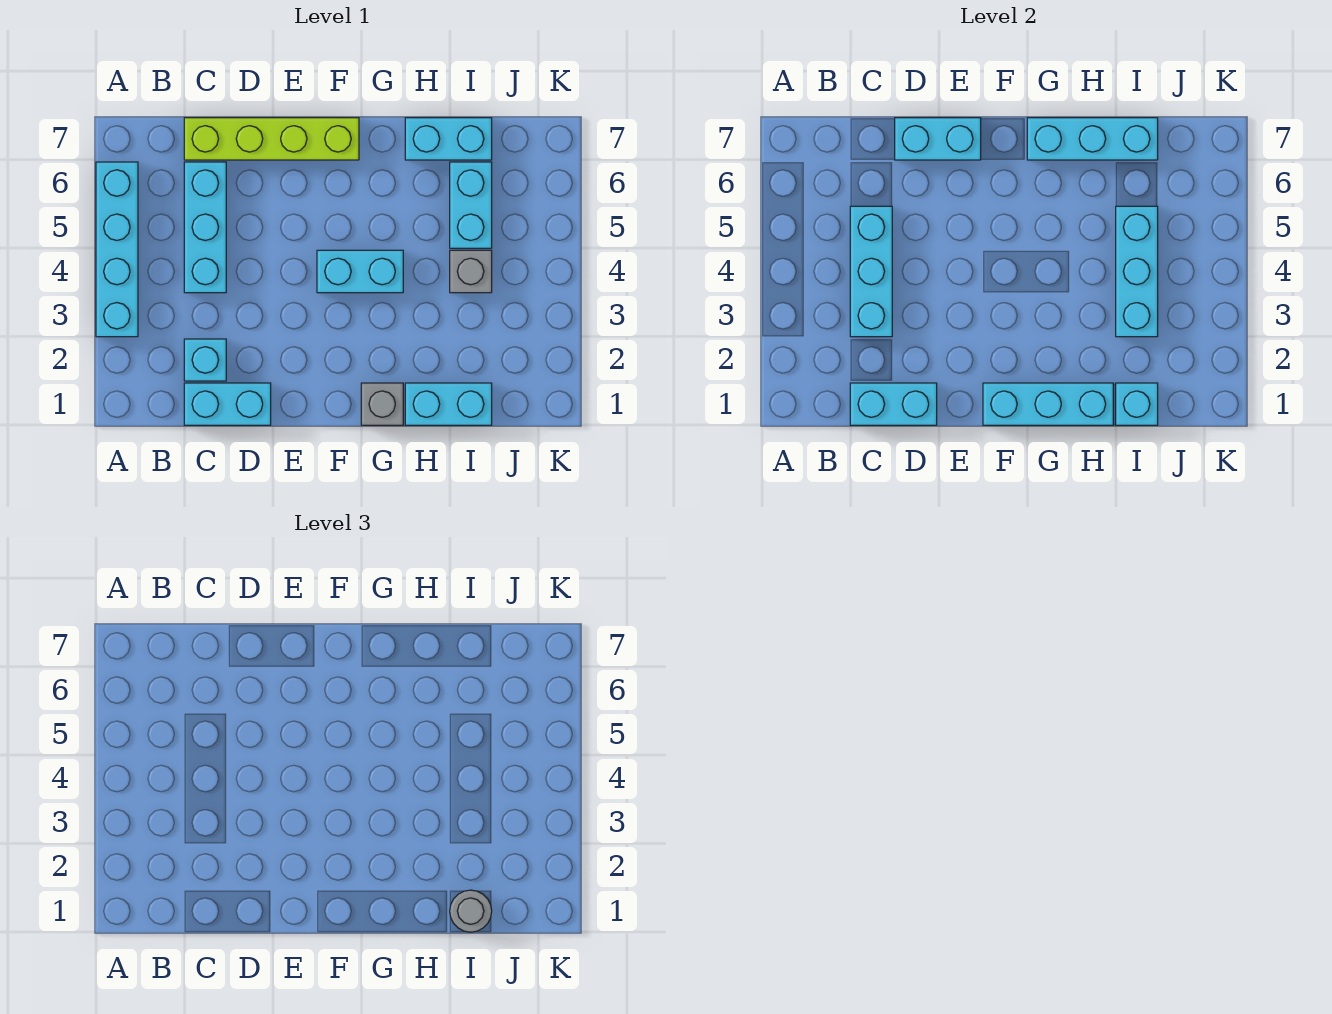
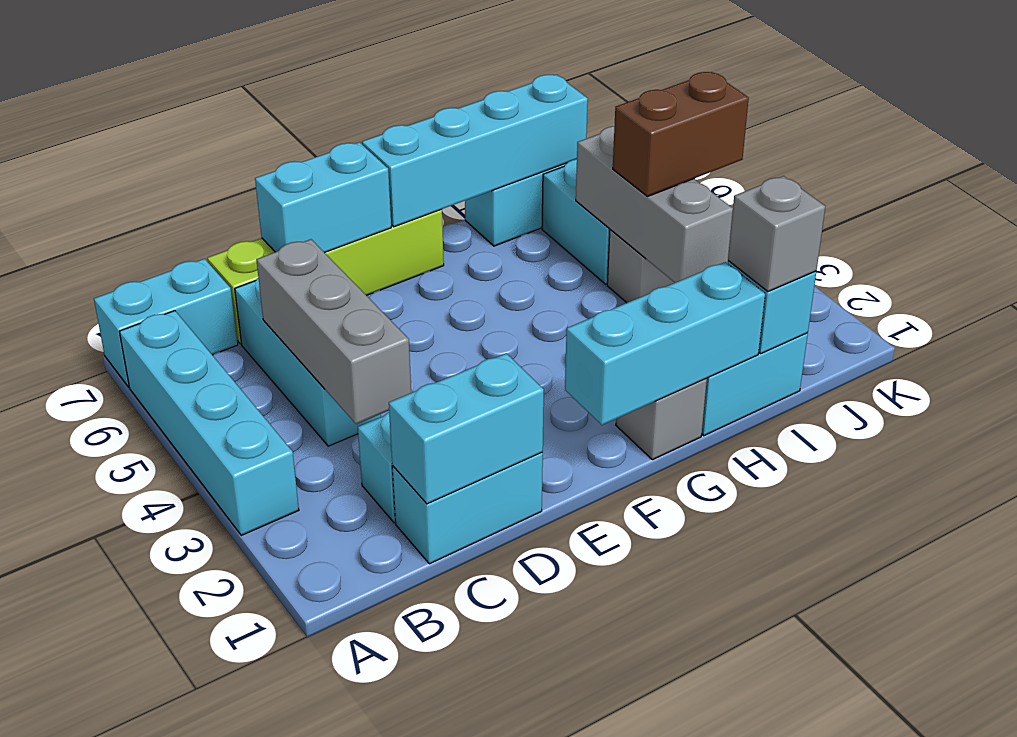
cyan brick C3:C5 level 2 -> grey brick C3:C5 level 2
cyan brick F4:G4 level 1 -> cyan brick A7:B7 level 1
cyan brick G7:I7 level 2 -> cyan brick F7:I7 level 2
grey round brick I1 level 3 -> grey brick I1 level 3
cyan brick I3:I5 level 2 -> grey brick I3:I5 level 2
none -> brown brick I4:J4 level 3

